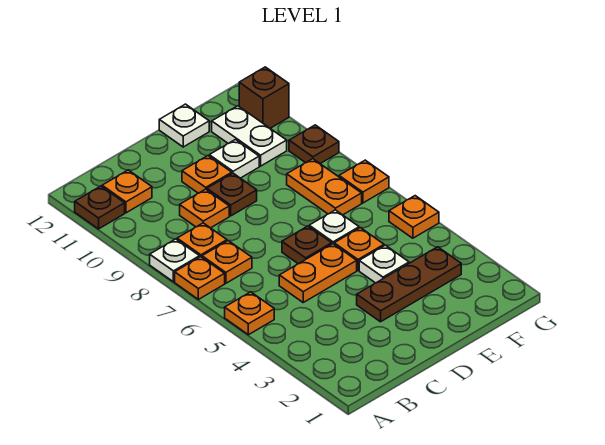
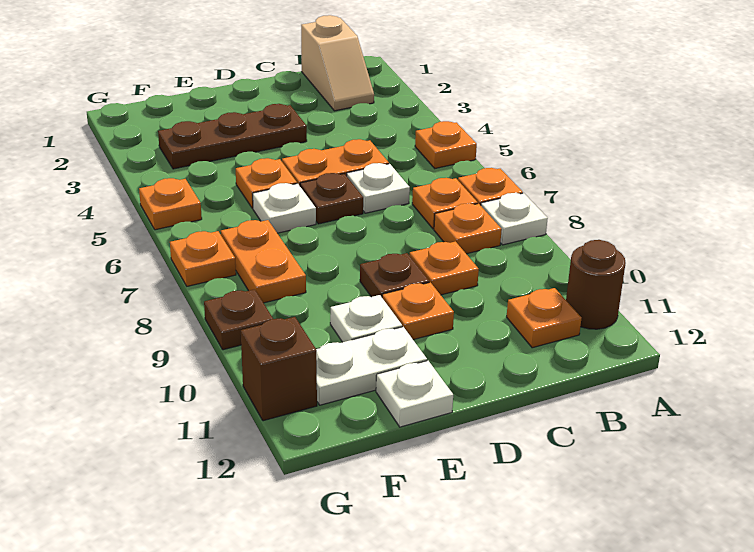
brown plate A11 level 1 -> brown round brick A11 level 1
none -> tan slope B1:B2 level 1 top 1
white plate E4 level 1 -> white plate C6 level 1
white plate F10:F11 level 1 -> white plate E11:F11 level 1

